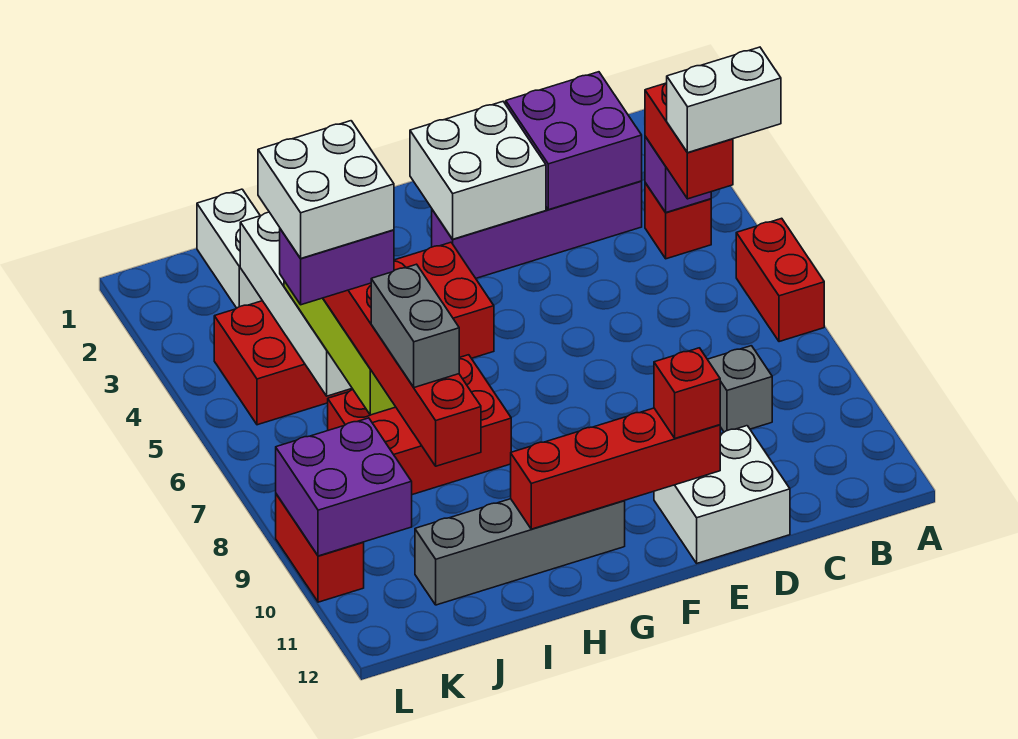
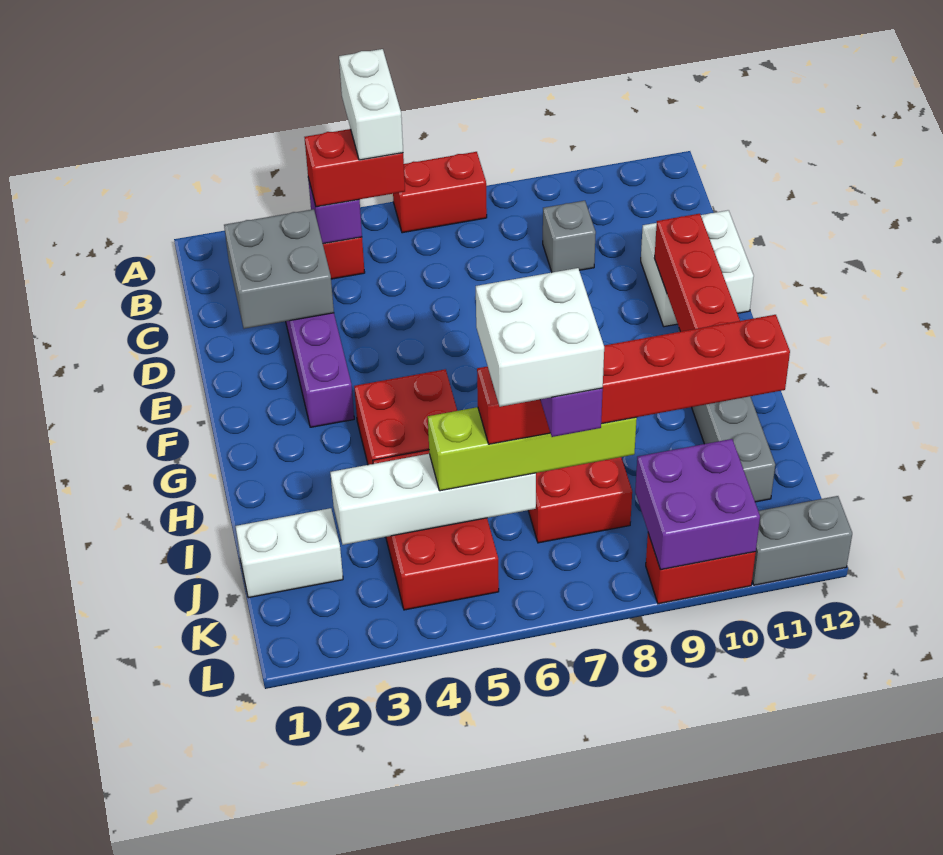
purple brick C2:D3 level 2 -> grey brick C2:D3 level 2
white brick E2:F3 level 2 -> none
red brick E11 level 3 -> none
grey brick J9:J10 level 5 -> grey brick L11:L12 level 1

